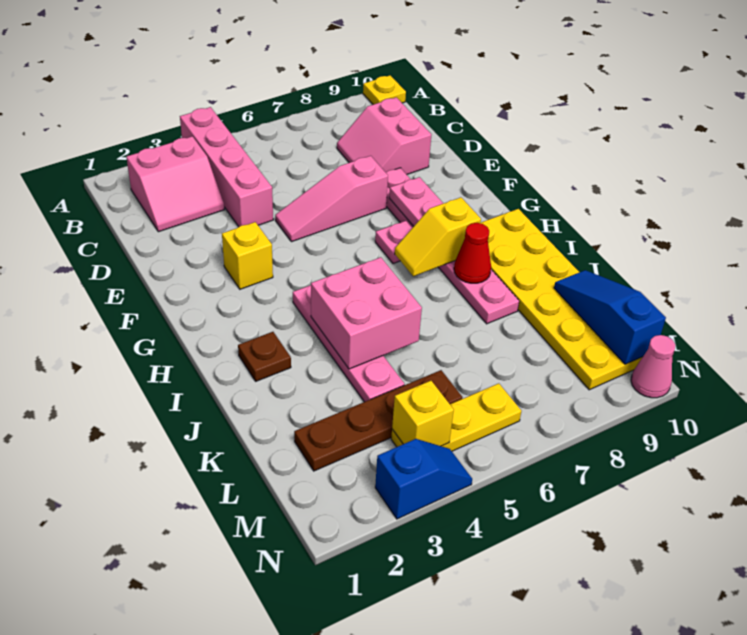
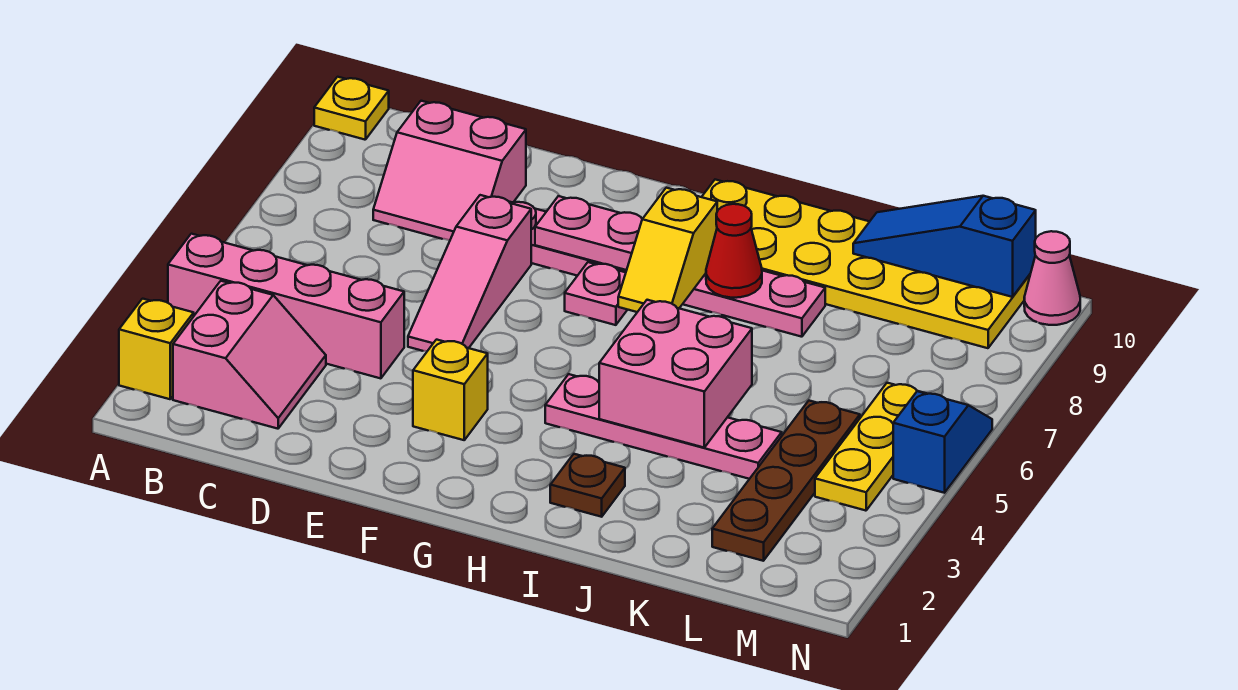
yellow brick M4 level 2 -> yellow brick A2 level 1
blue slope N3:N4 level 1 top 3 -> blue slope N5:N6 level 1 top 5

